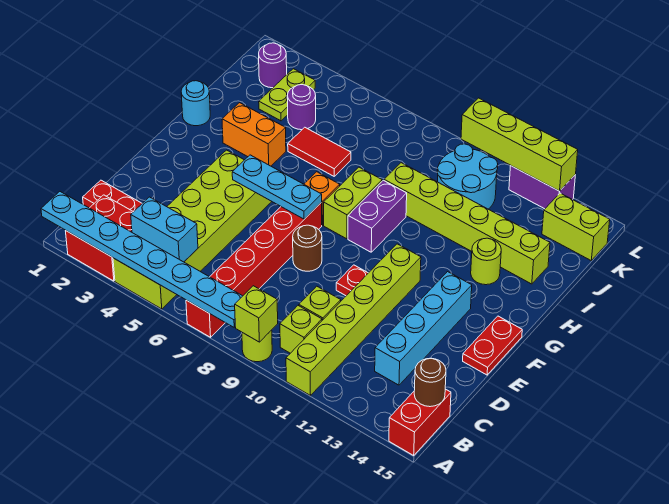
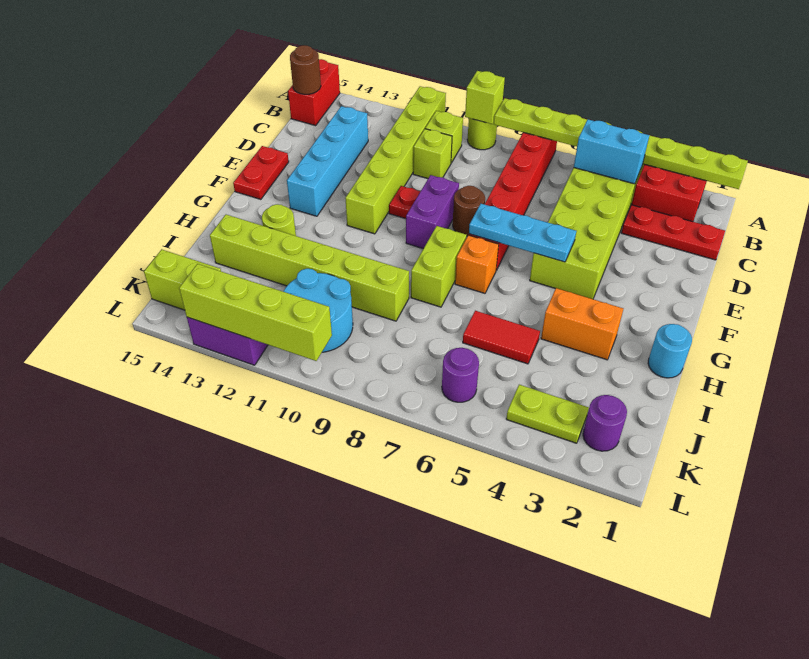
cyan plate A1:A8 level 2 -> lime plate A1:A8 level 2
purple brick G9:H9 level 1 -> purple brick E9:F9 level 1
lime plate J3:K3 level 1 -> lime plate K3:K4 level 1
purple round brick J4 level 1 -> purple round brick K6 level 1

